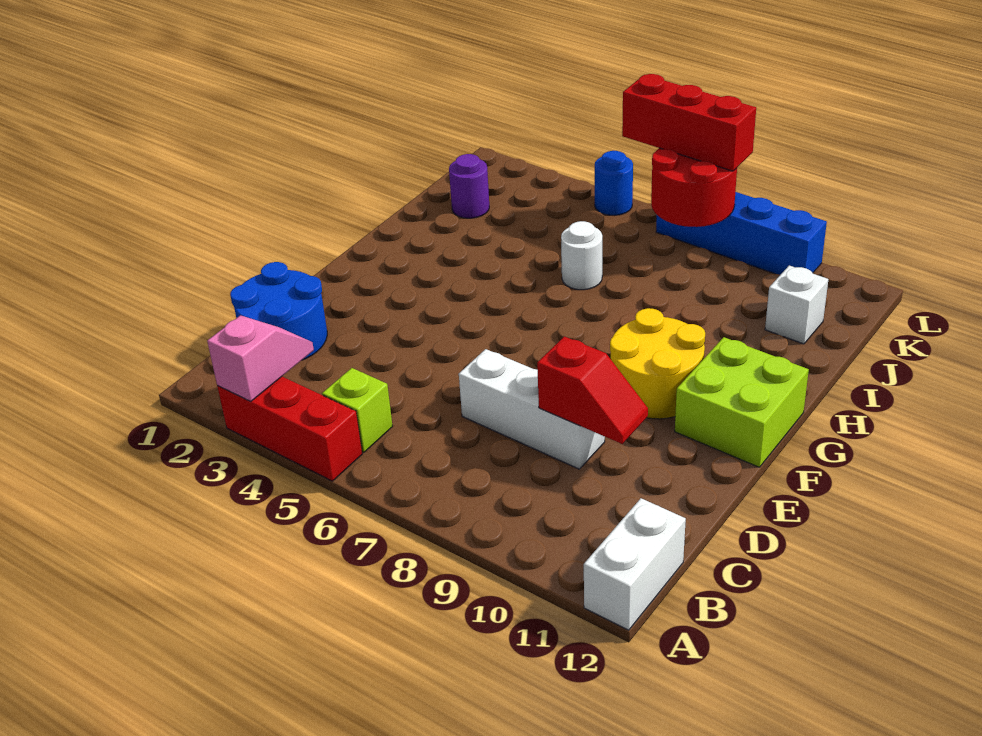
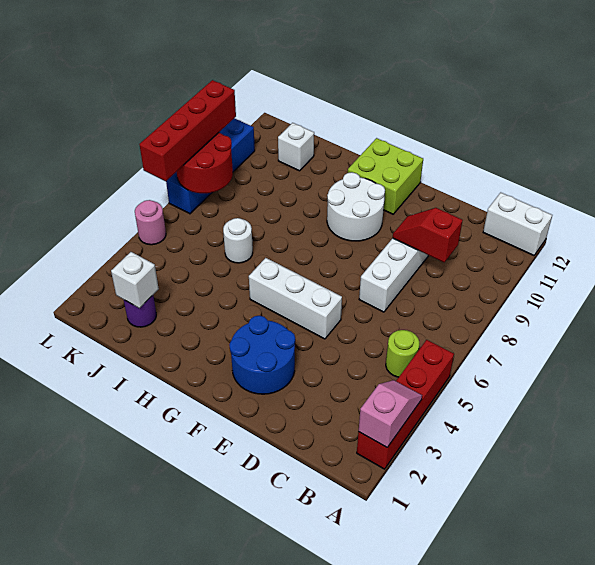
red brick A3:A5 level 1 -> red brick A2:A5 level 1
pink slope A3:B3 level 2 top A -> pink slope A2:A3 level 2 top 2
lime brick B5 level 1 -> lime round brick B5 level 1
blue round brick C1:D2 level 1 -> blue round brick E2:F3 level 1
red slope D9:D10 level 2 top 9 -> red slope C9:D9 level 2 top C
none -> white brick E5:G5 level 1
yellow round brick F9:G10 level 1 -> white round brick F9:G10 level 1
none -> white brick J2 level 2
blue round brick L5 level 1 -> pink round brick L5 level 1
red brick L6:L8 level 3 -> red brick L6:L9 level 3

